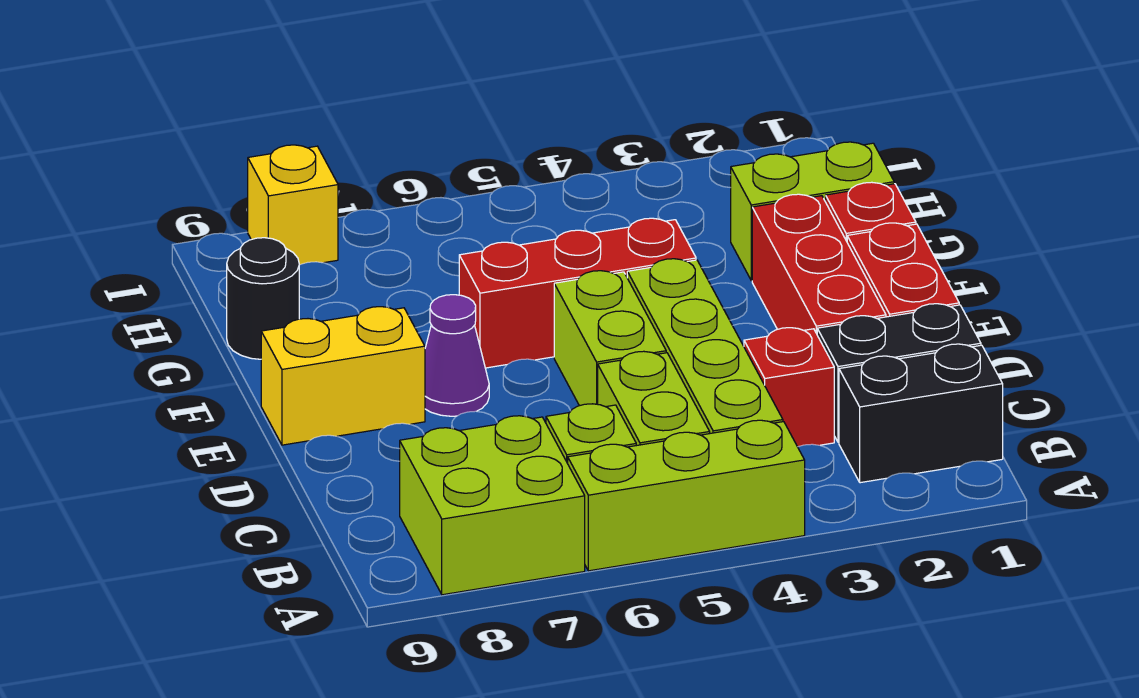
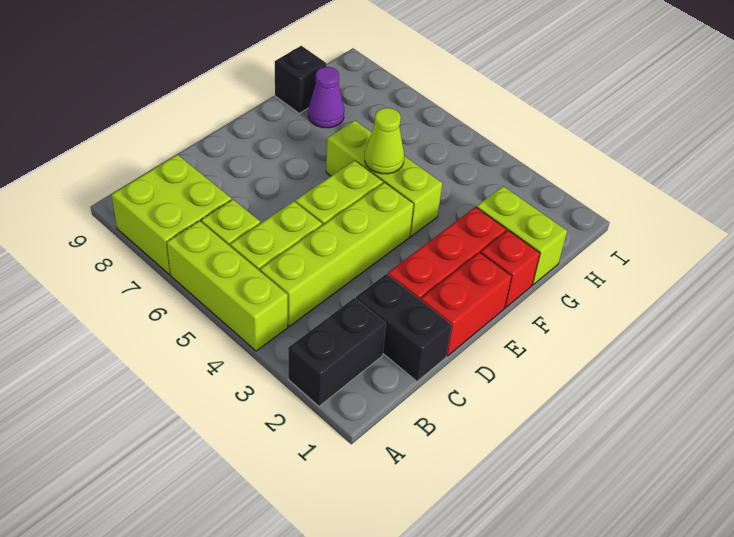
black brick B1:B2 level 1 -> black brick A2:B2 level 1
red brick C3 level 1 -> none
purple cone E7 level 1 -> purple cone G8 level 1
yellow brick E8:E9 level 1 -> none
red brick F4:F6 level 1 -> lime brick F4:F6 level 1
none -> lime cone F5 level 2
black round brick G9 level 1 -> black brick G9 level 1
yellow brick I8 level 1 -> none

